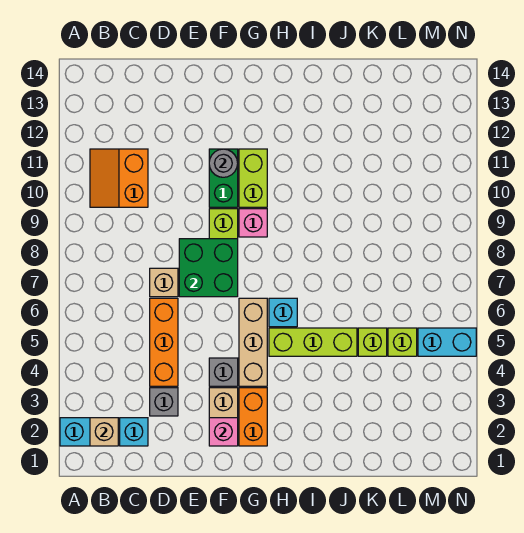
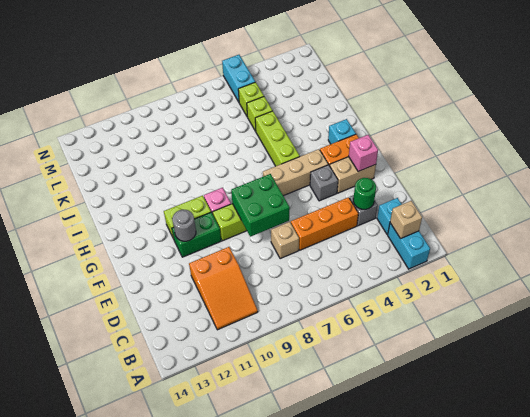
orange slope B10:C11 level 1 top C -> orange slope B10:D11 level 1 top D
none -> green round brick D3 level 2
cyan brick H6 level 1 -> cyan brick H2 level 1

